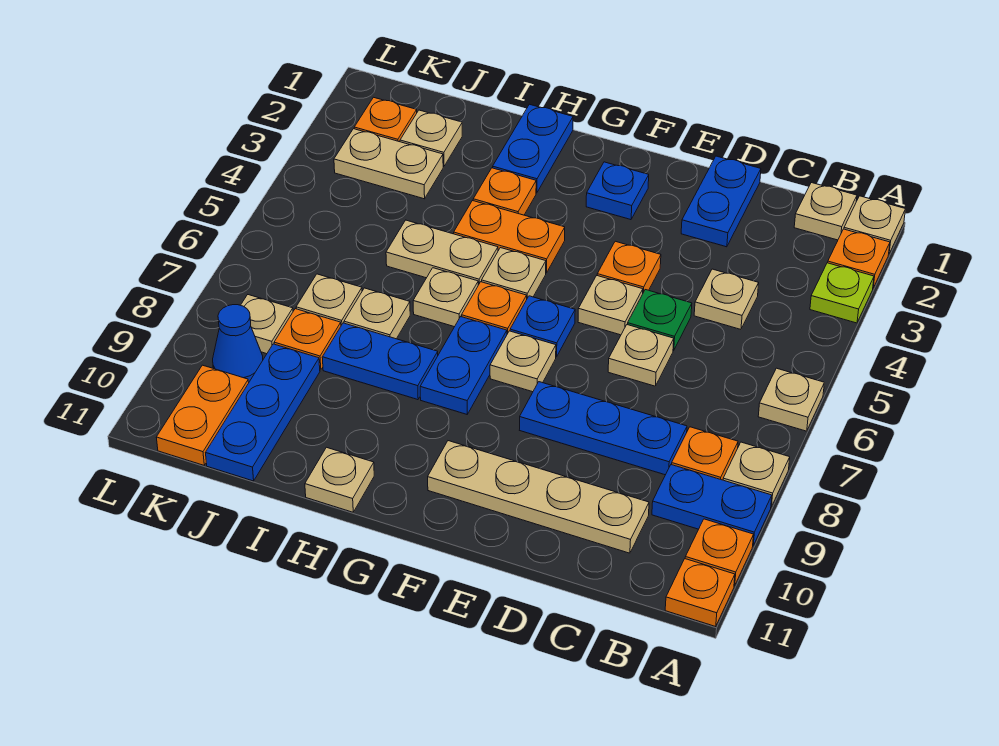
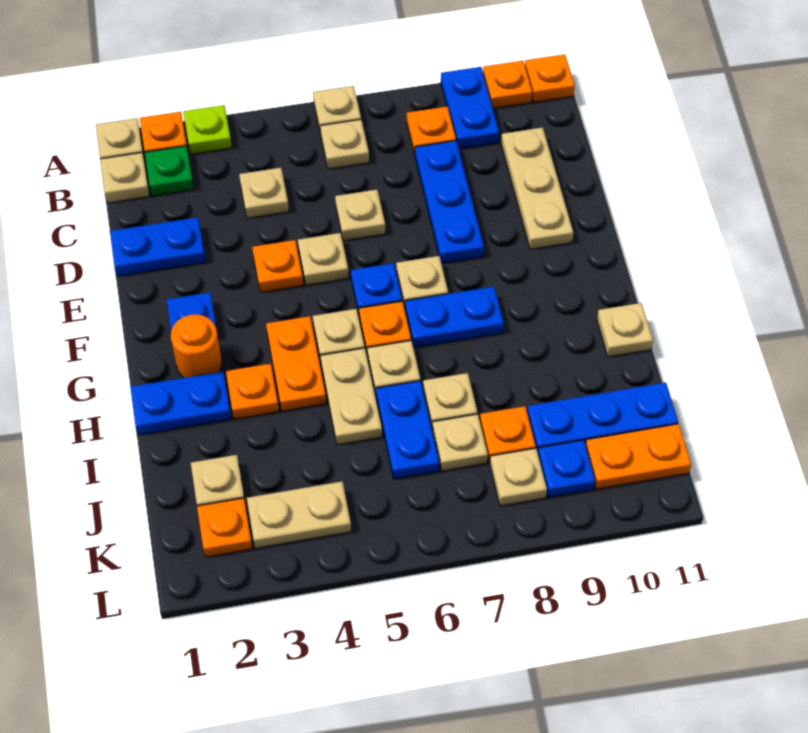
tan plate A8 level 1 -> tan plate B6 level 1
tan plate C10:F10 level 1 -> tan plate C10:E10 level 1
green plate D5 level 1 -> green plate B2 level 1
none -> orange round brick G2 level 1
blue plate H8:I8 level 1 -> blue plate I6:J6 level 1
tan plate J3:K3 level 1 -> tan plate K3:K4 level 1
blue cone K9 level 1 -> blue plate K9 level 1

